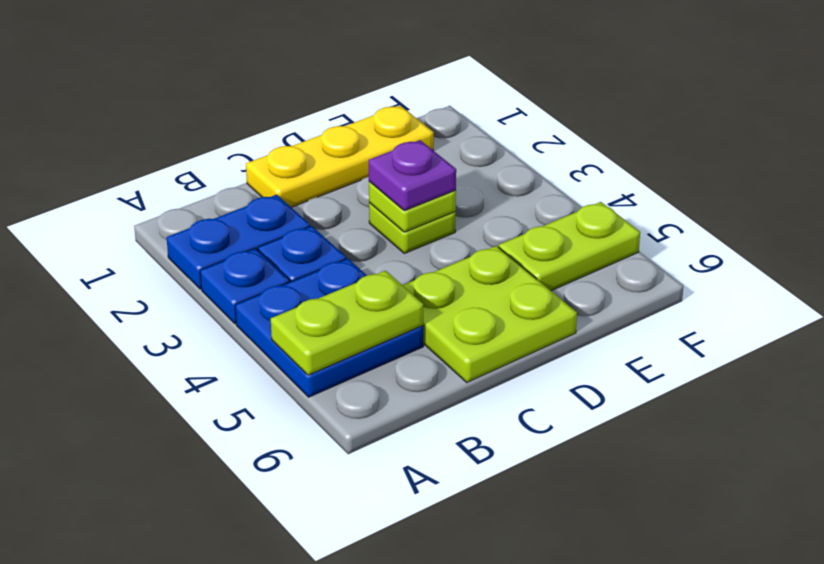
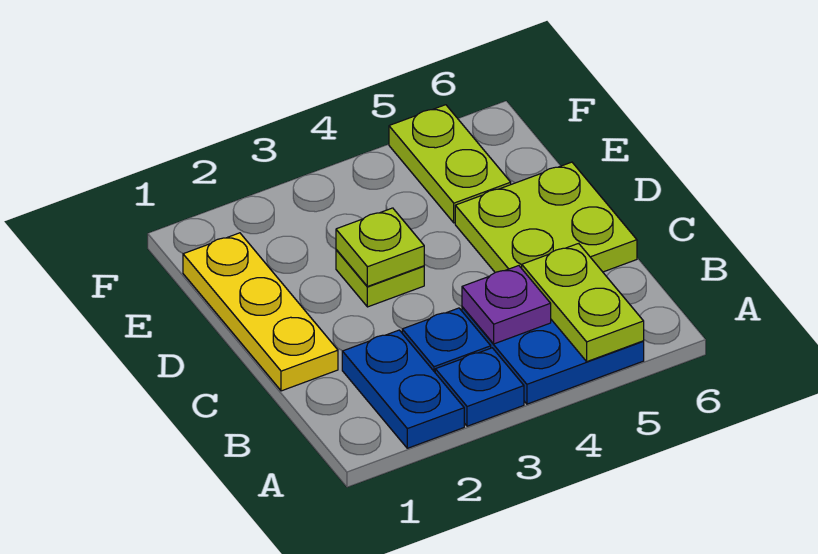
purple plate D3 level 3 -> purple plate B4 level 2

